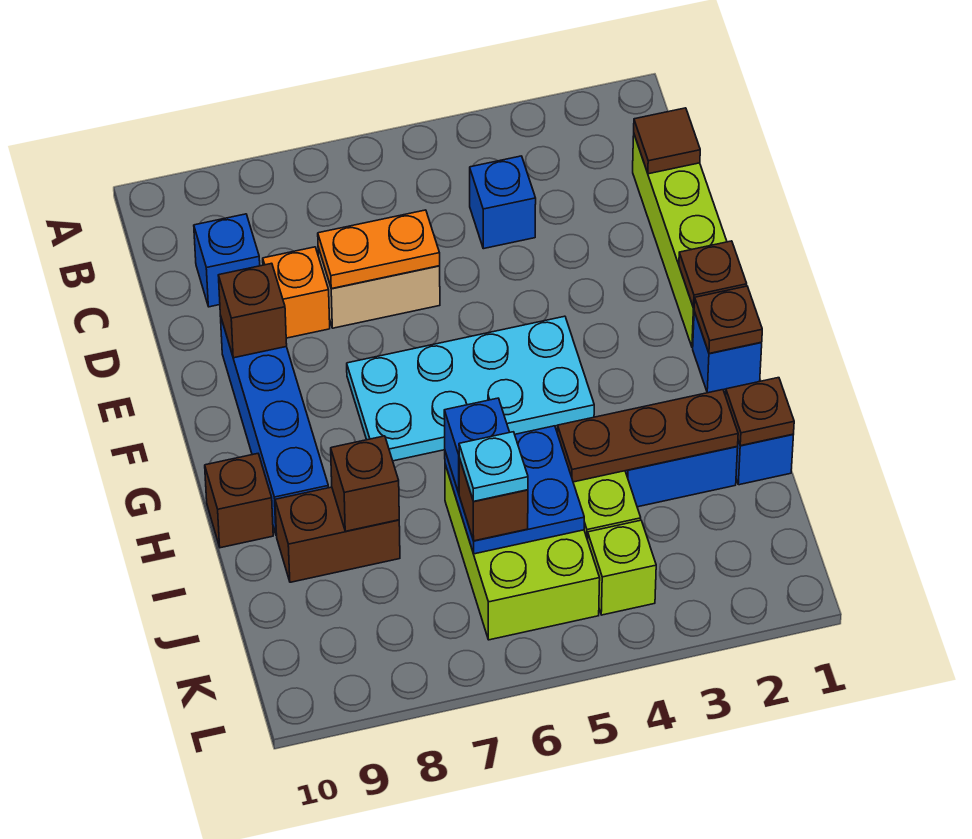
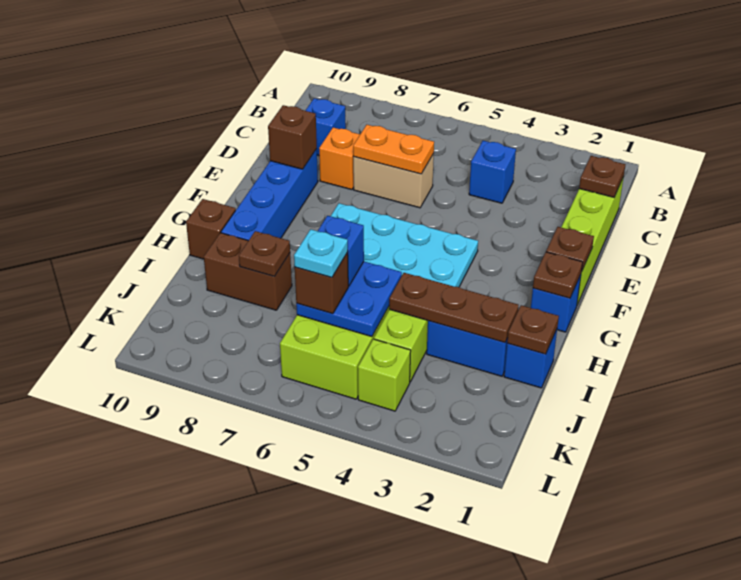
brown tile C1 level 2 -> brown plate C1 level 2
brown brick I8 level 2 -> brown plate I8 level 2

